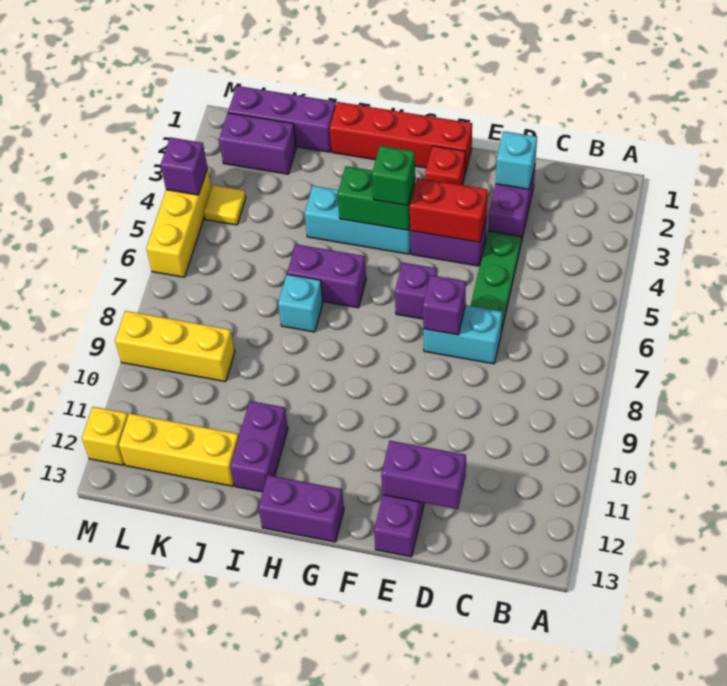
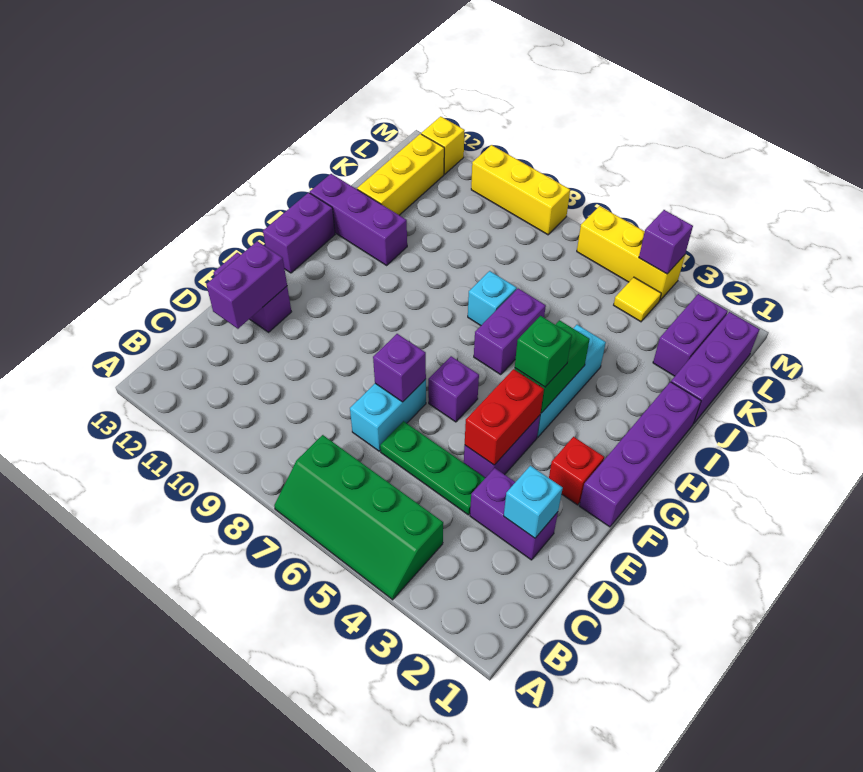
none -> green slope A4:B7 level 1 top B
red brick F1:I1 level 1 -> purple brick F1:I1 level 1
purple brick I11:I12 level 1 -> purple brick I11:I13 level 1
yellow brick K9:M9 level 1 -> yellow brick M8:M10 level 1

